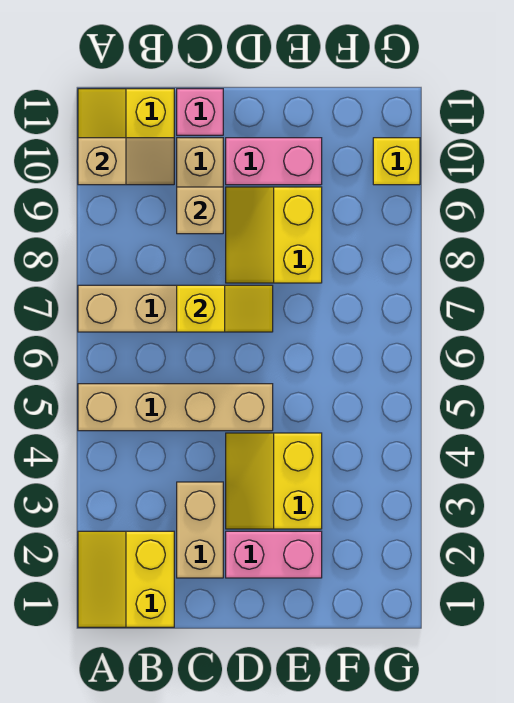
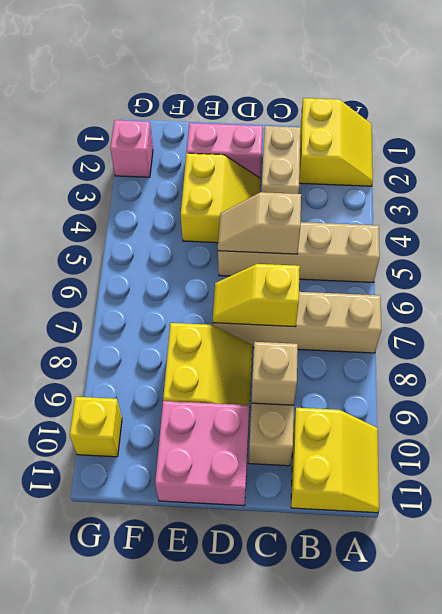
tan slope A10:B10 level 2 top A -> tan slope C5:D5 level 2 top C
pink brick C11 level 1 -> pink brick G2 level 1
pink brick D10:E10 level 1 -> pink brick D10:E11 level 1

